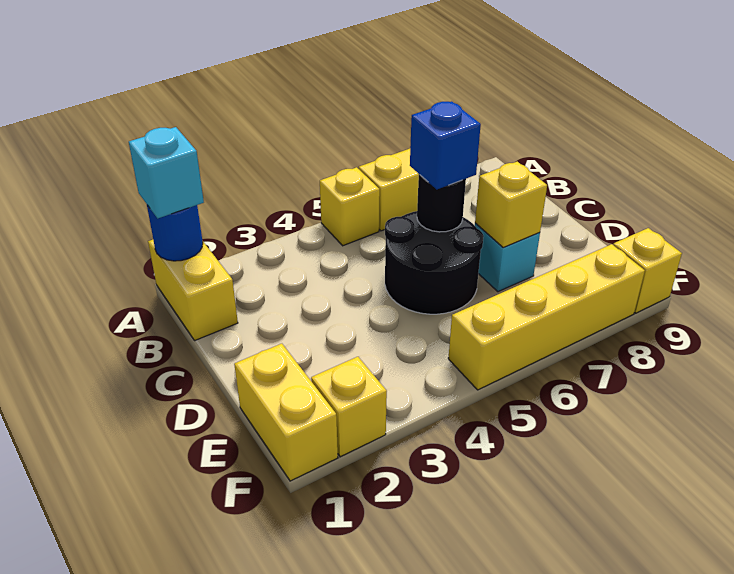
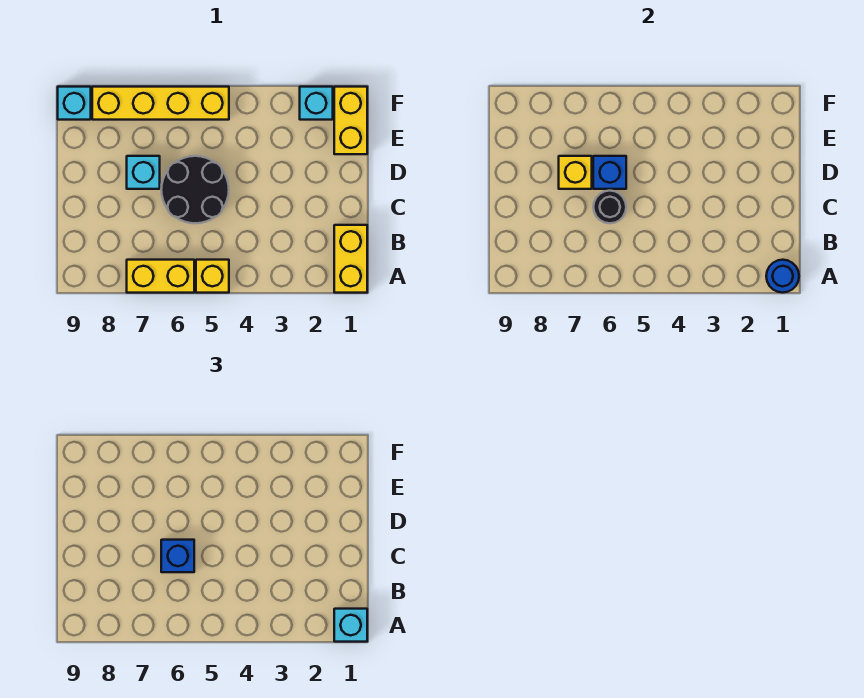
none -> blue brick D6 level 2
yellow brick F2 level 1 -> cyan brick F2 level 1
yellow brick F9 level 1 -> cyan brick F9 level 1

